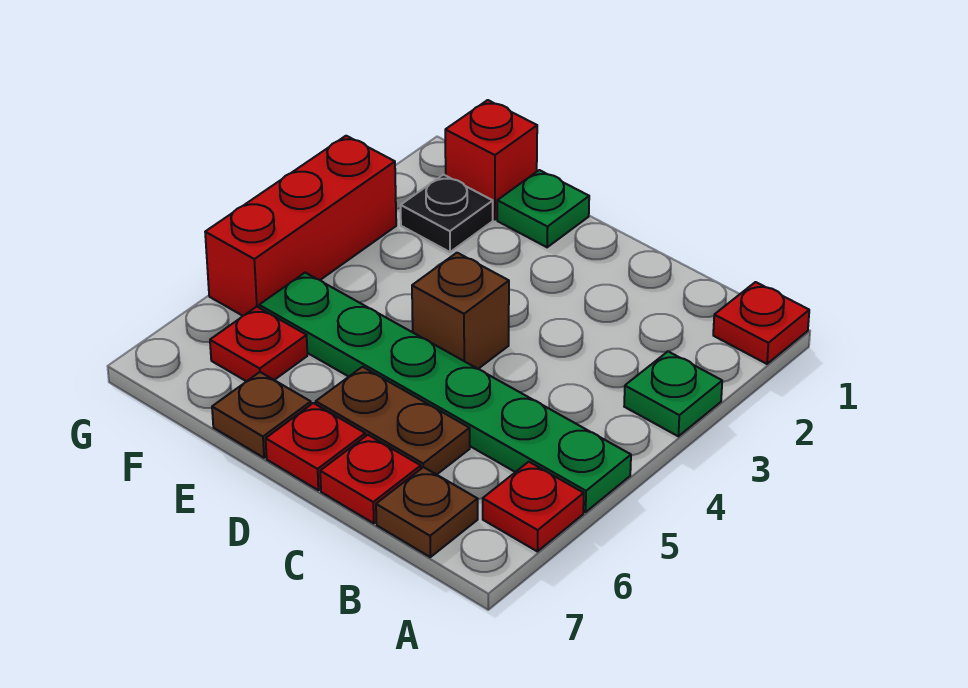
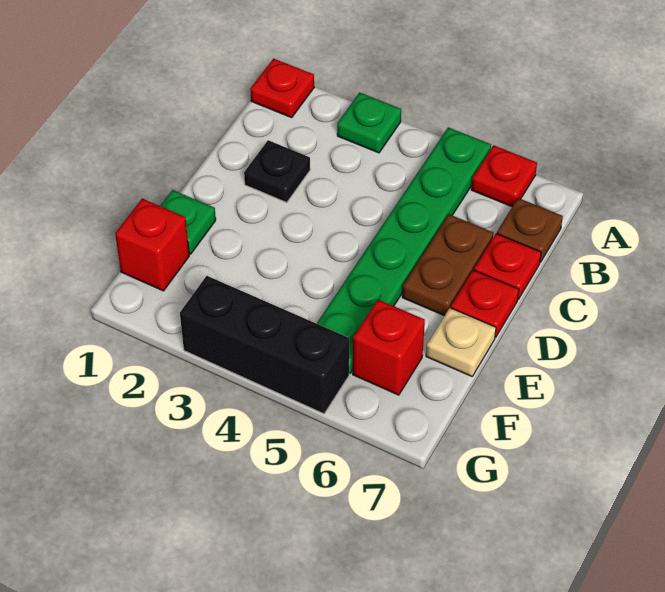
brown brick D4 level 1 -> none
brown plate E7 level 1 -> tan plate E7 level 1
black plate F2 level 1 -> black plate C2 level 1
red plate F6 level 1 -> red brick F6 level 1
red brick G3:G5 level 1 -> black brick G3:G5 level 1

